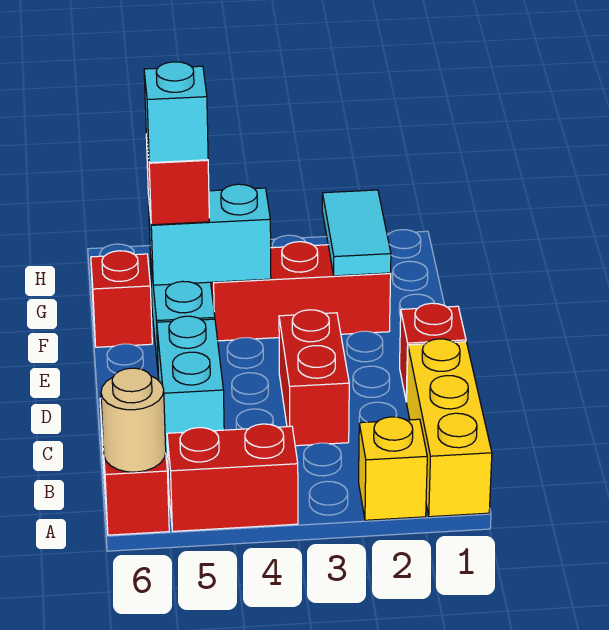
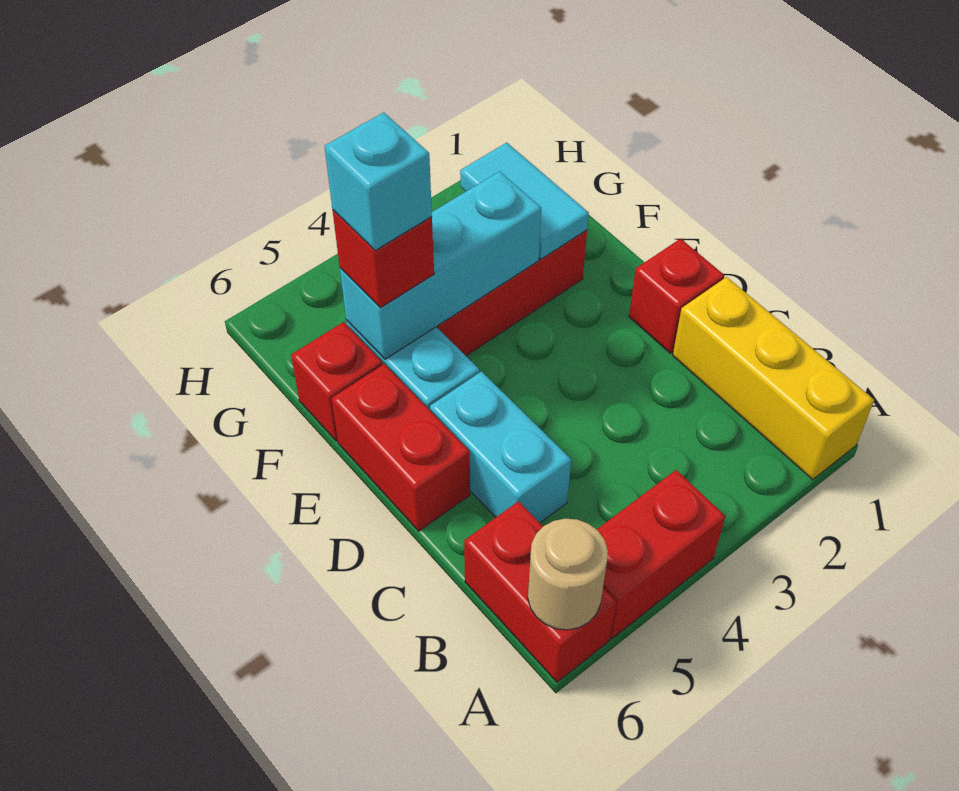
yellow brick A2 level 1 -> none
red brick C3:D3 level 1 -> red brick D6:E6 level 1
cyan brick F4:F5 level 2 -> cyan brick F3:F5 level 2

